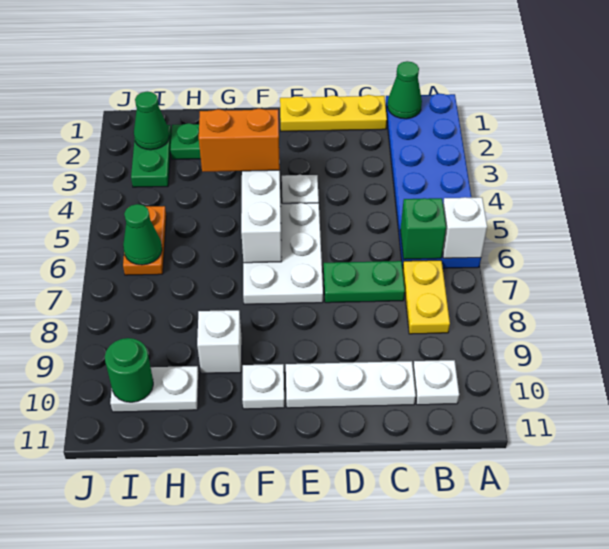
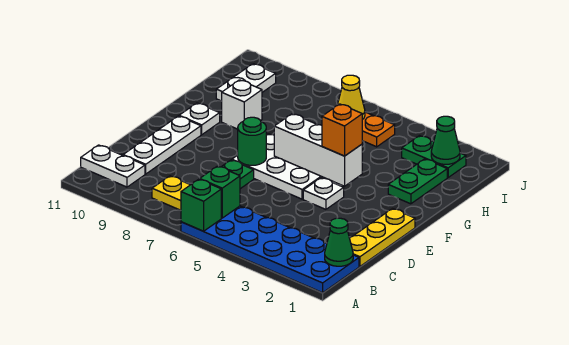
white brick A6 level 2 -> green brick A6 level 2
white plate B10 level 1 -> white plate B10:B11 level 1
orange brick F4:G4 level 3 -> orange brick F4 level 3
green cone I6 level 2 -> yellow cone I6 level 2
green round brick I10 level 2 -> green round brick E7 level 2

